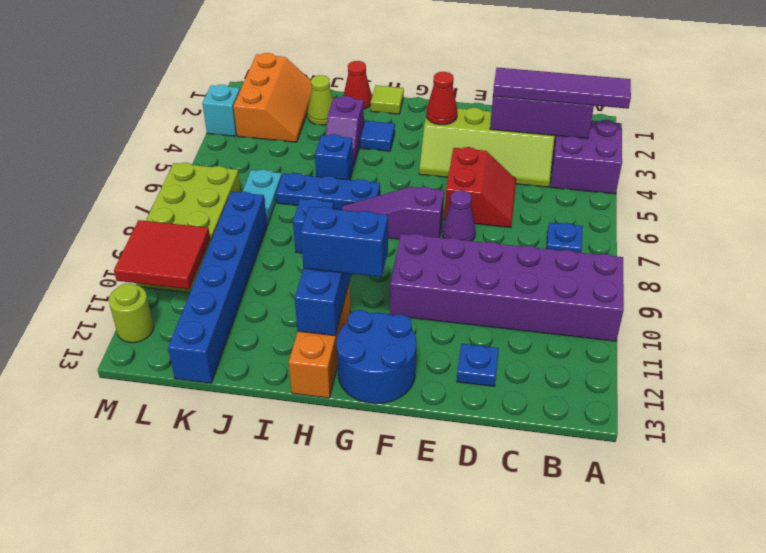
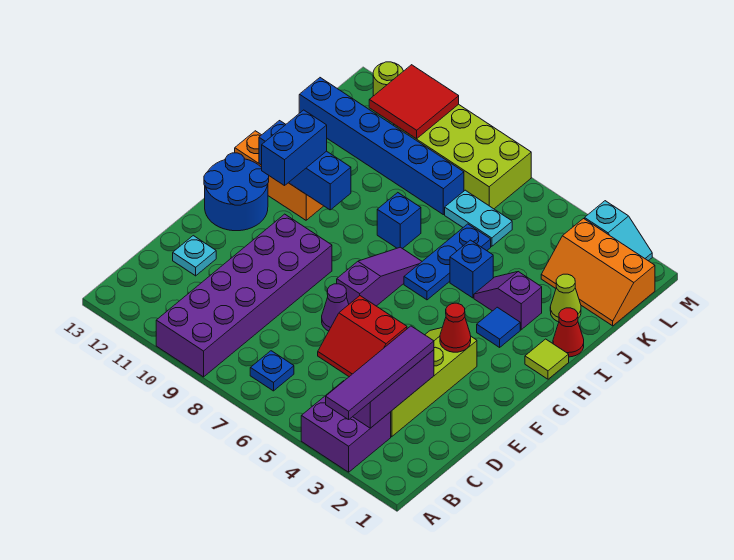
blue plate D12 level 1 -> cyan plate D12 level 1

